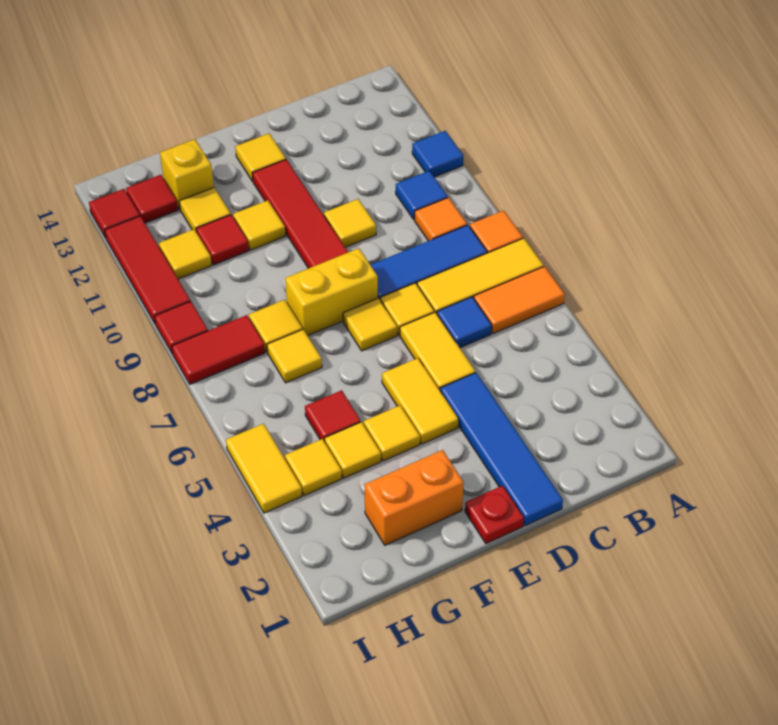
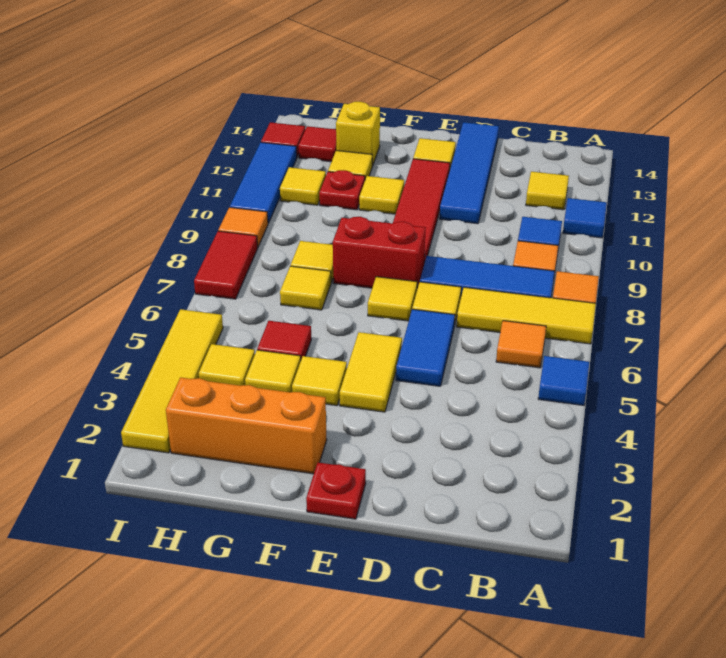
orange tile A6:B6 level 1 -> orange tile B6 level 1
blue tile C6 level 1 -> blue tile A5 level 1
blue tile D1:D4 level 1 -> blue tile D11:D14 level 1
yellow tile D5:D6 level 1 -> blue tile D5:D6 level 1
yellow tile D10 level 1 -> yellow tile B12 level 1
yellow brick E8:F8 level 1 -> red brick E8:F8 level 1
orange brick F2:G2 level 1 -> orange brick F2:H2 level 1
red tile G11 level 1 -> red plate G11 level 1
red tile H8:I8 level 1 -> red tile I7:I8 level 1
yellow tile I4:I5 level 1 -> yellow tile I2:I5 level 1
red tile I9 level 1 -> orange tile I9 level 1
red tile I10:I12 level 1 -> blue tile I10:I12 level 1

